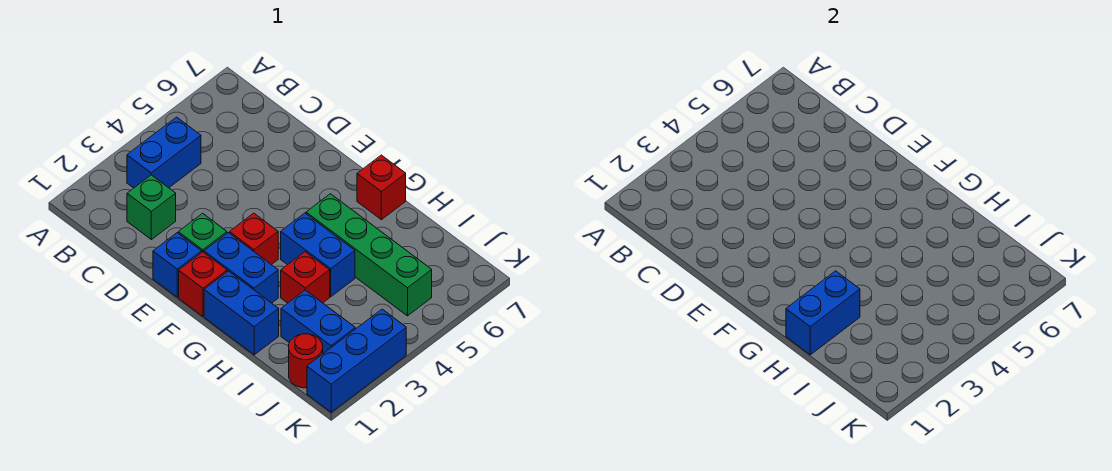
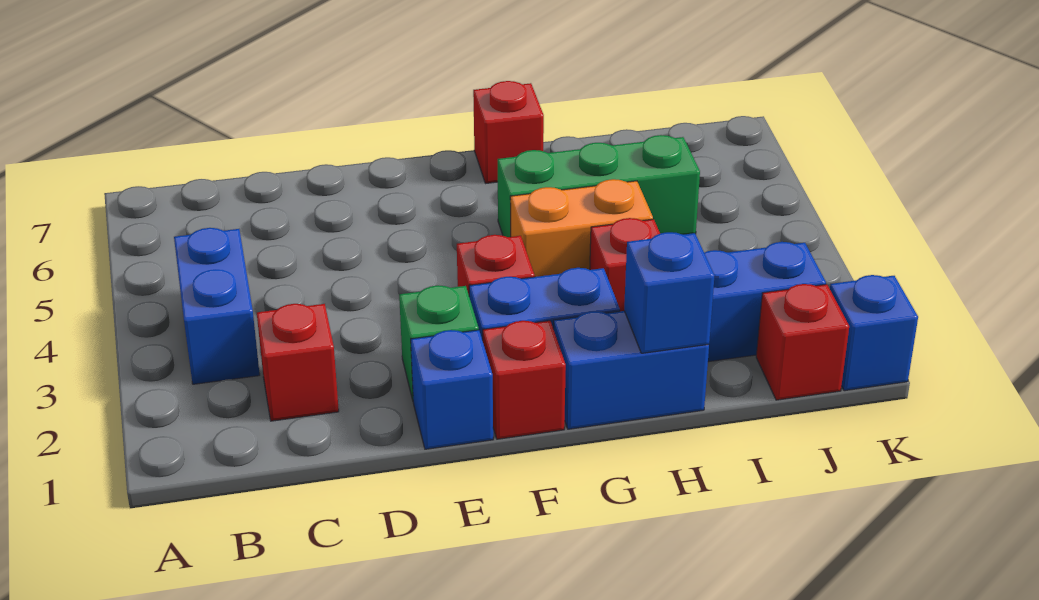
green brick C2 level 1 -> red brick C2 level 1
blue brick G4:H4 level 1 -> orange brick G4:H4 level 1
green brick G5:J5 level 1 -> green brick G5:I5 level 1
blue brick H1:H2 level 2 -> blue brick H1 level 2
red round brick J1 level 1 -> red brick J1 level 1
blue brick K1:K3 level 1 -> blue brick K1 level 1

